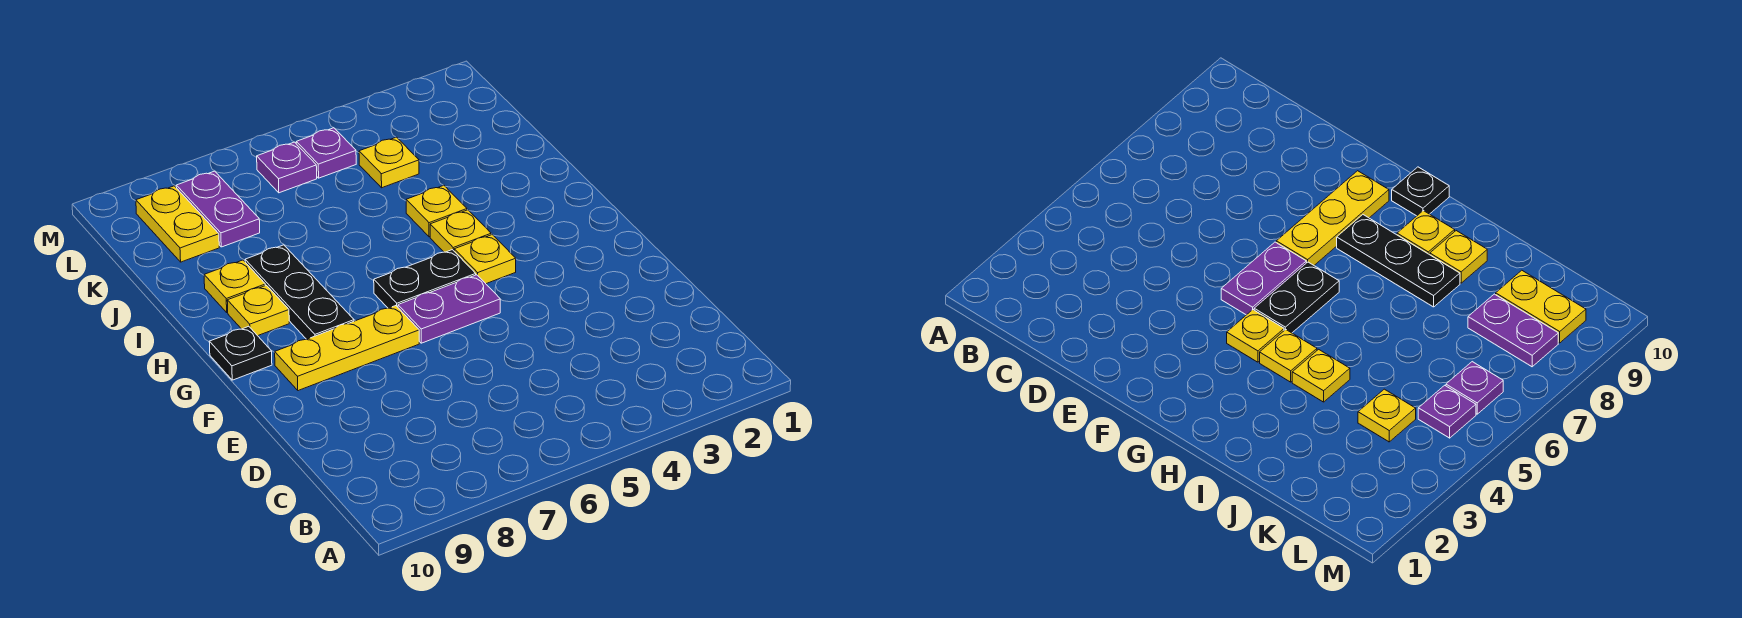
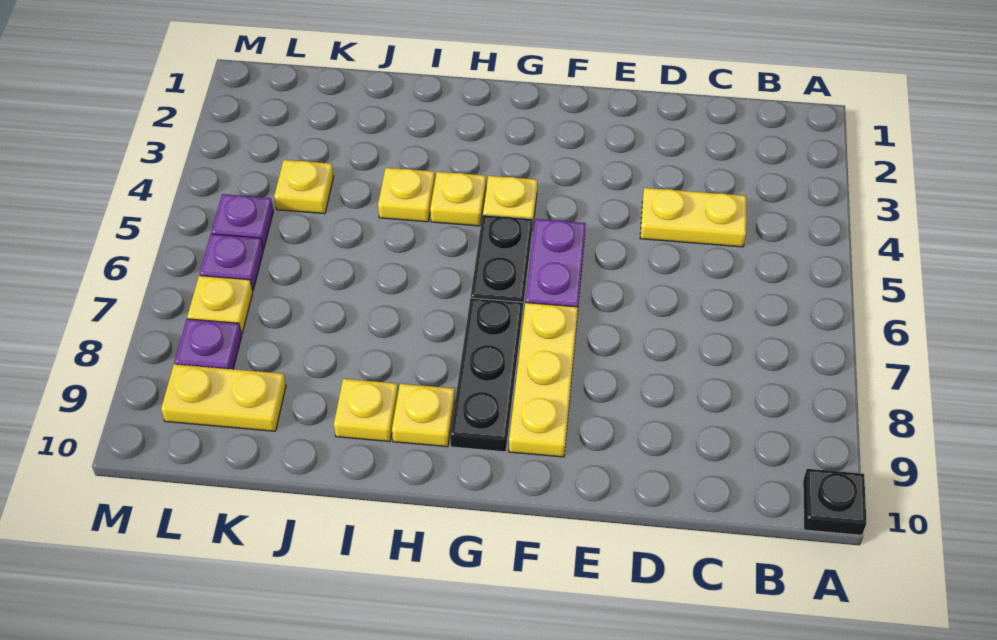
none -> yellow plate C4:D4 level 1
black plate G8:I8 level 1 -> black plate G7:G9 level 1
black plate G10 level 1 -> black plate A10 level 1
purple plate K8:L8 level 1 -> purple plate L8 level 1
none -> yellow plate L7 level 1

